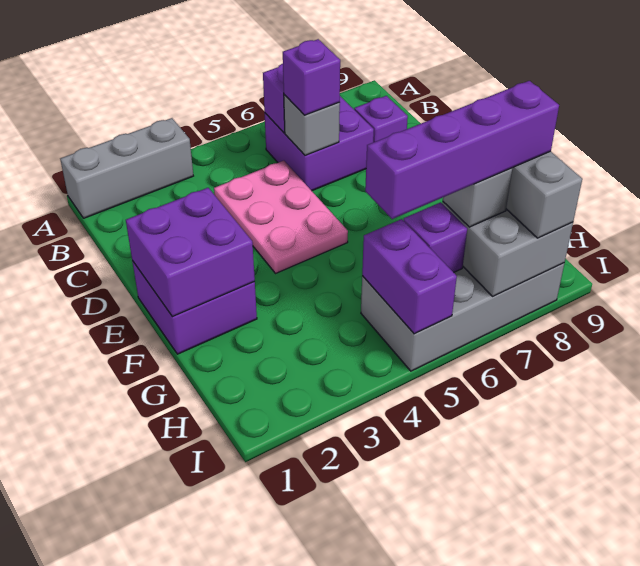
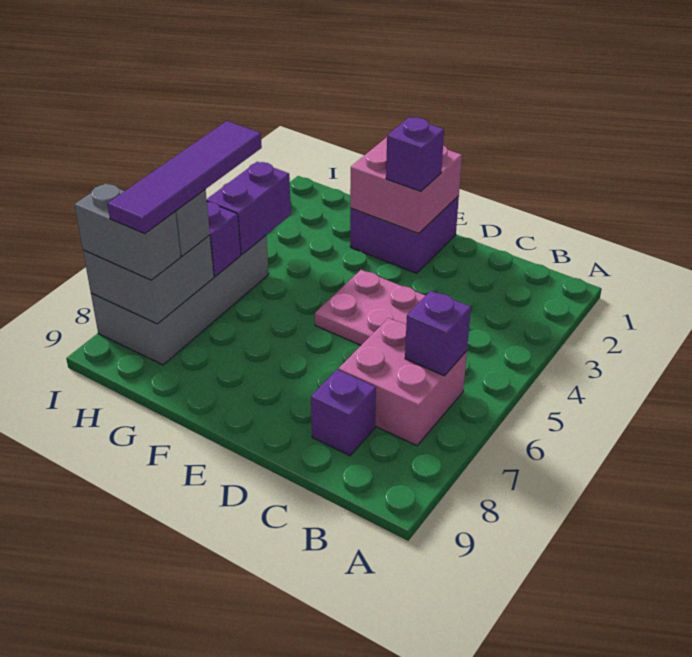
grey brick A1:A3 level 1 -> none
purple brick B6:C7 level 1 -> pink brick B6:C7 level 1
grey brick C6 level 2 -> none
purple brick C6 level 3 -> purple brick E2 level 3
purple brick E1:F2 level 2 -> pink brick E1:F2 level 2
purple brick H5:I5 level 2 -> purple brick H4:H5 level 2
purple brick H5:H8 level 4 -> purple tile H5:H8 level 4

